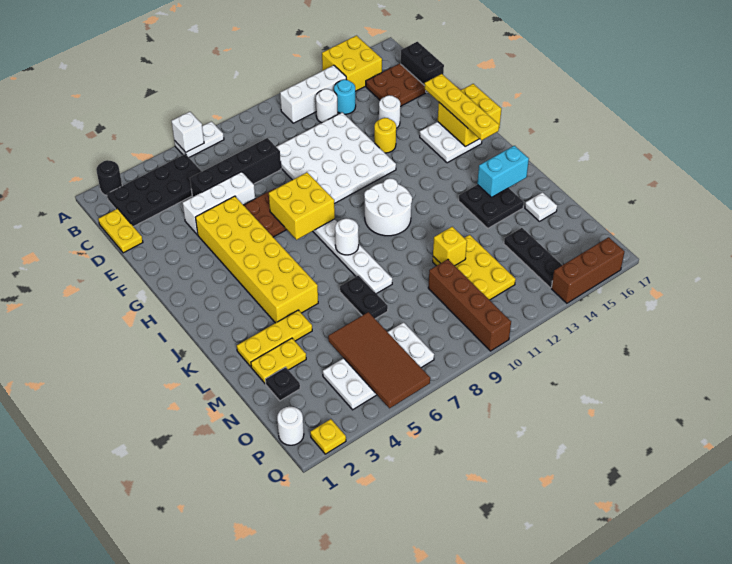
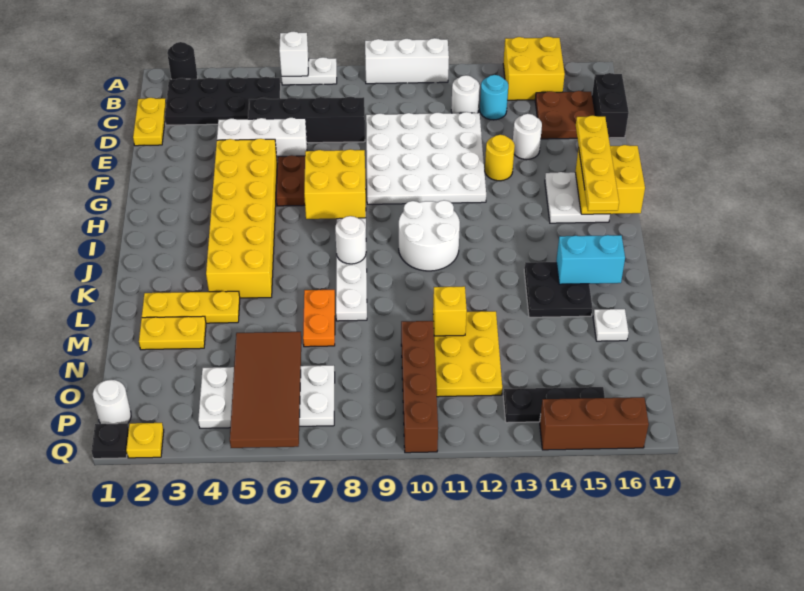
white brick B11:B13 level 1 -> white brick A9:A11 level 1
black plate L7:M7 level 1 -> orange plate L7:M7 level 1
black plate N2 level 1 -> black plate Q1 level 1
black plate N14:P14 level 1 -> black plate P13:P15 level 1

